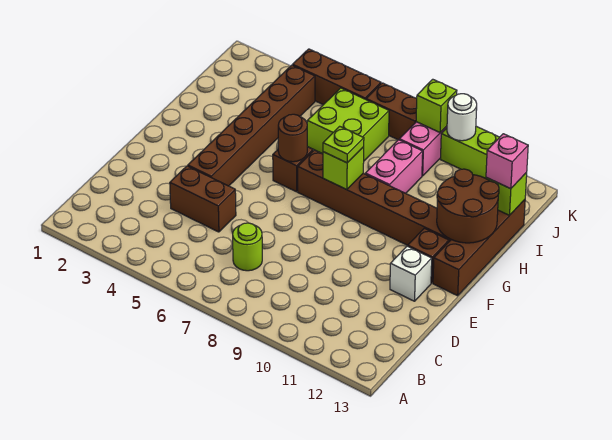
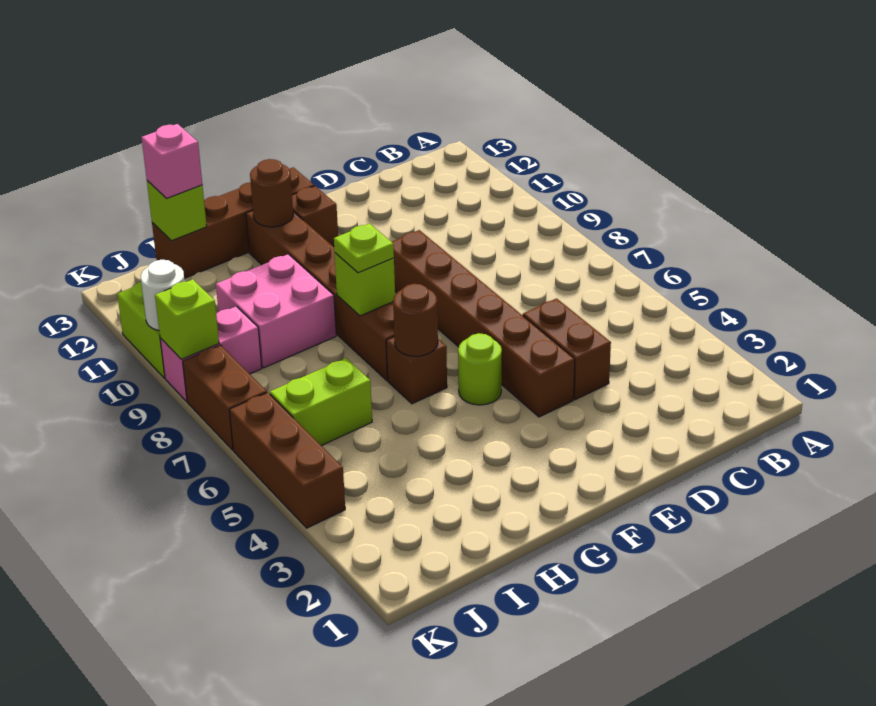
lime round brick C7 level 1 -> lime round brick F5 level 1
brown brick E4:J4 level 1 -> brown brick E4:E9 level 1
white brick E12 level 1 -> none
brown round brick G12:H13 level 2 -> brown round brick G12 level 2
pink brick H9:I9 level 1 -> pink brick H9:I10 level 1
lime brick I6:J7 level 1 -> lime brick I6:J6 level 1

